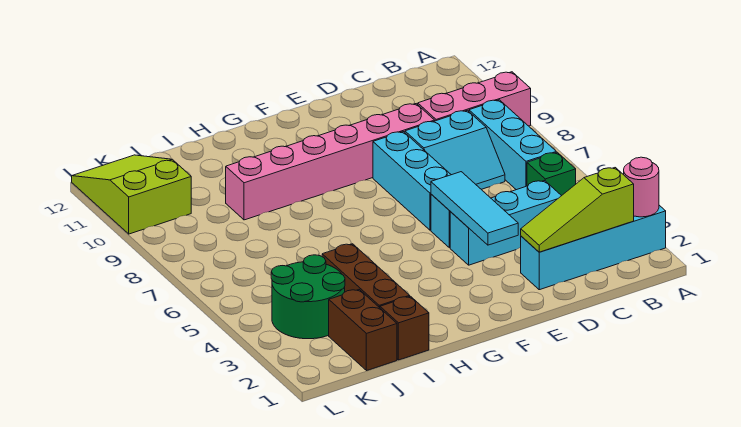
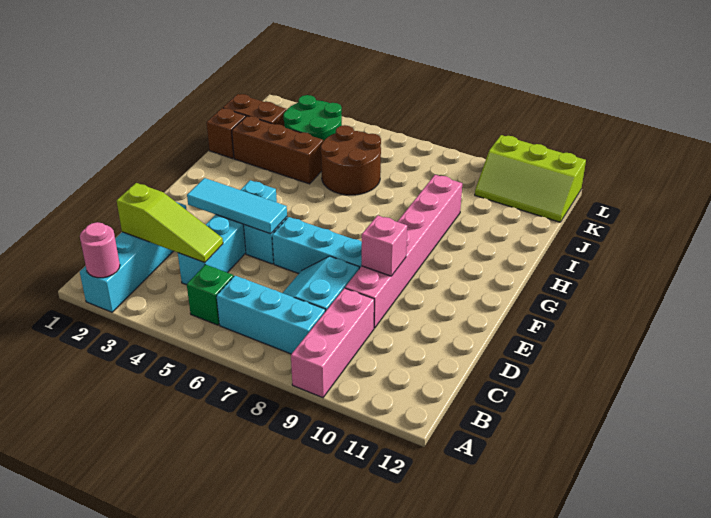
lime slope B2:D2 level 2 top B -> lime slope C2:C4 level 2 top 2
cyan brick C4:E4 level 1 -> cyan brick C4:F4 level 1
none -> pink brick E9 level 2
none -> brown round brick I5:J6 level 1
lime slope K10:L12 level 1 top 10 -> lime slope K10:L12 level 1 top L

